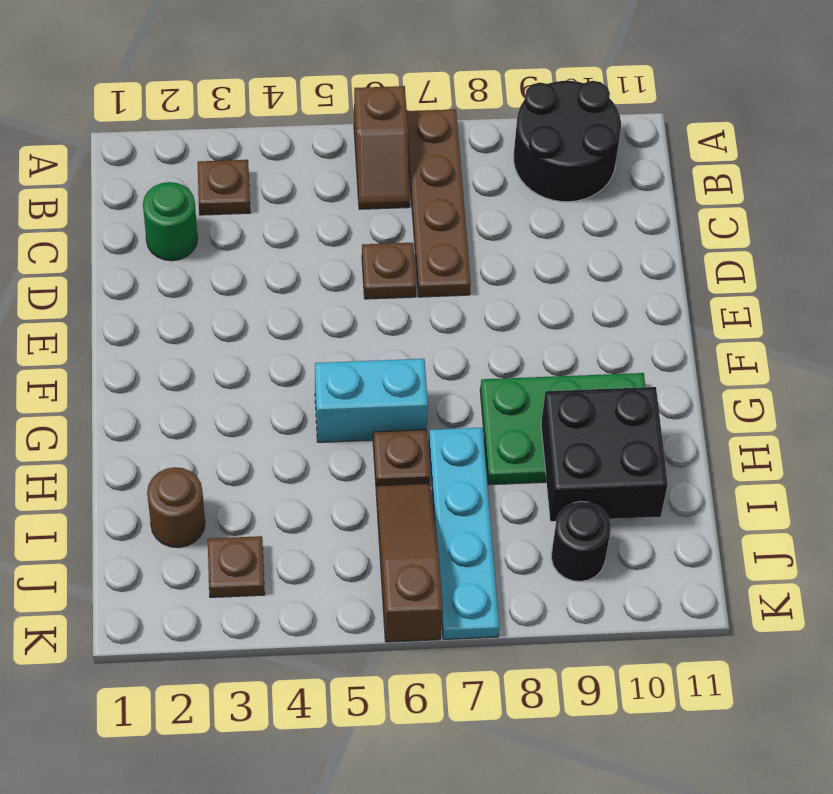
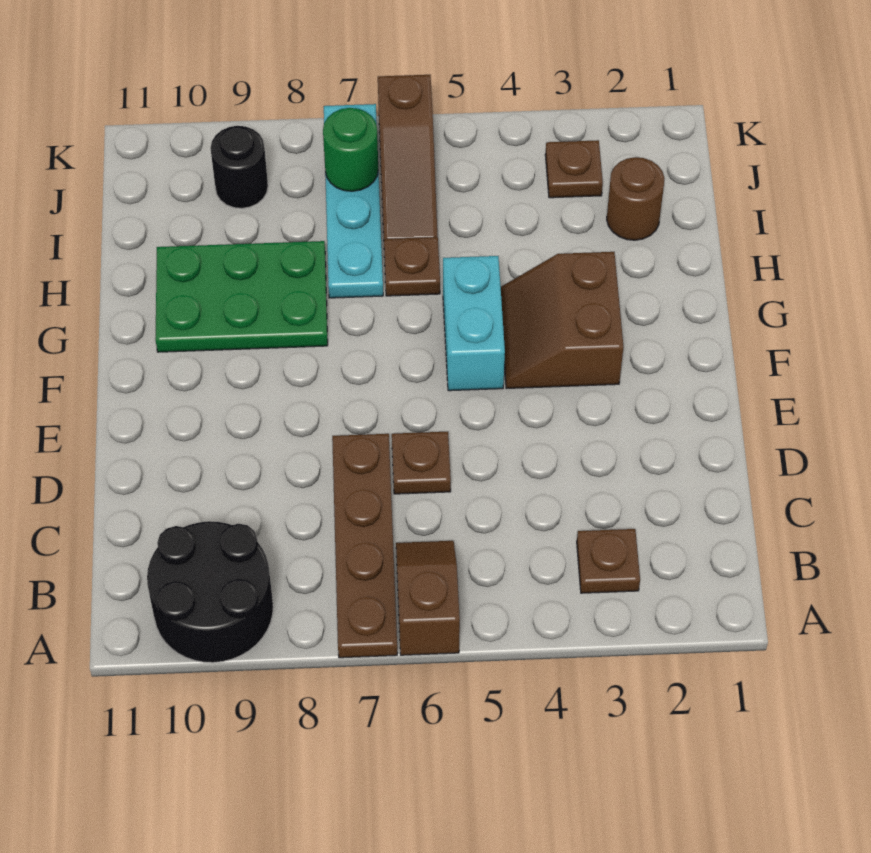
green round brick C2 level 1 -> green round brick J7 level 2
none -> brown slope F3:G4 level 1 top 3
cyan brick G5:G6 level 1 -> cyan brick F5:G5 level 1
black brick H9:I10 level 2 -> none

